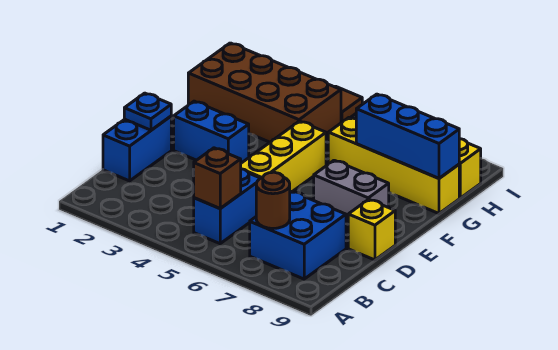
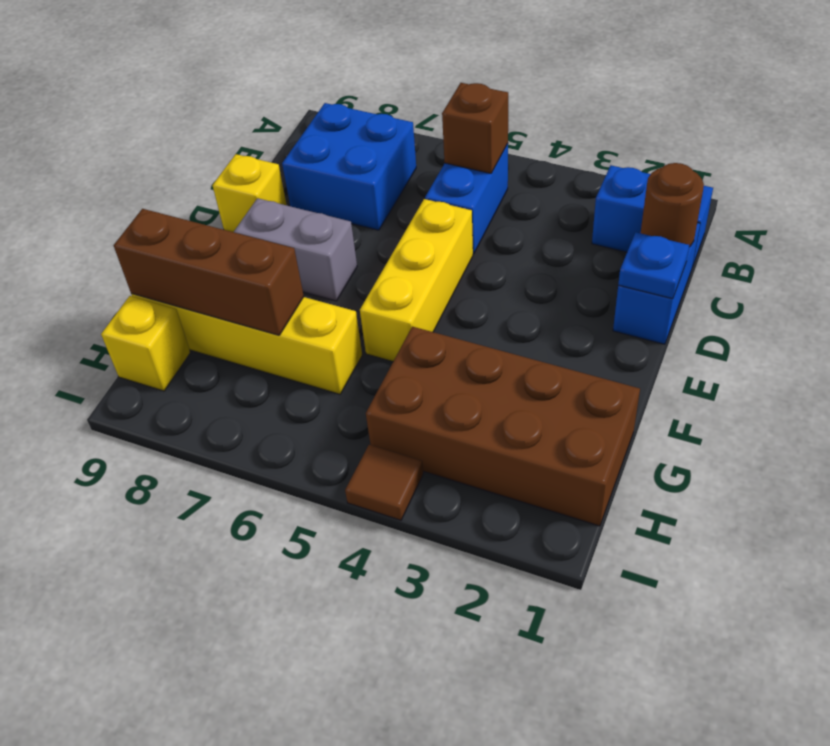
brown round brick B7 level 2 -> brown round brick C1 level 2
blue brick E2:E3 level 1 -> blue brick B1:B2 level 1
blue brick G7:G9 level 2 -> brown brick G7:G9 level 2

